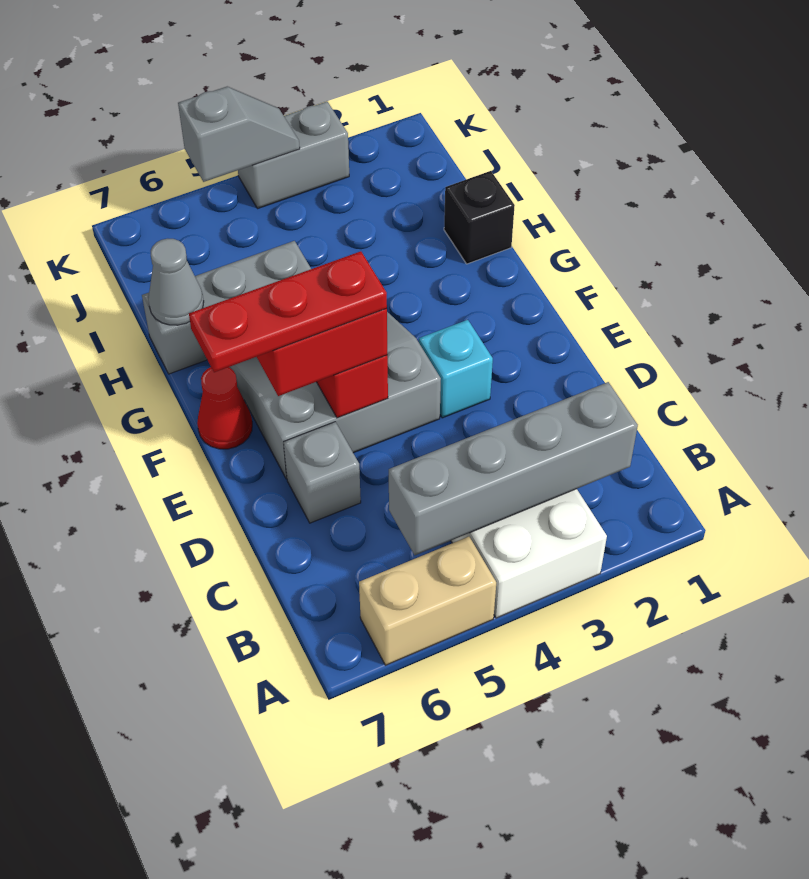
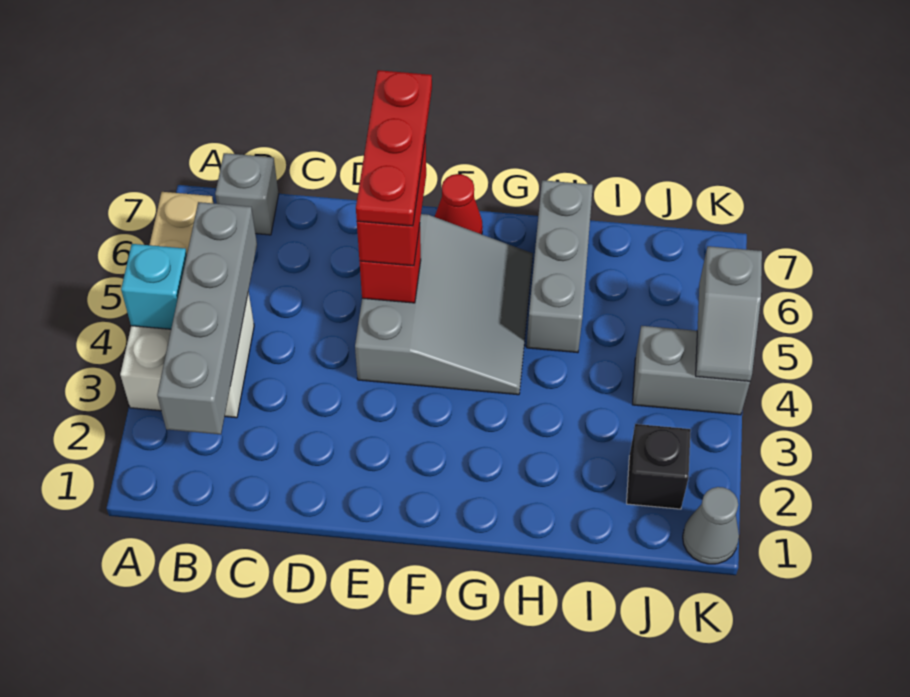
grey brick D6 level 1 -> grey brick B7 level 1
cyan brick E3 level 1 -> cyan brick A4 level 2
black brick H1 level 1 -> black brick J2 level 1
grey cone H7 level 2 -> grey cone K1 level 1
grey brick K3:K4 level 1 -> grey brick J4:K4 level 1

